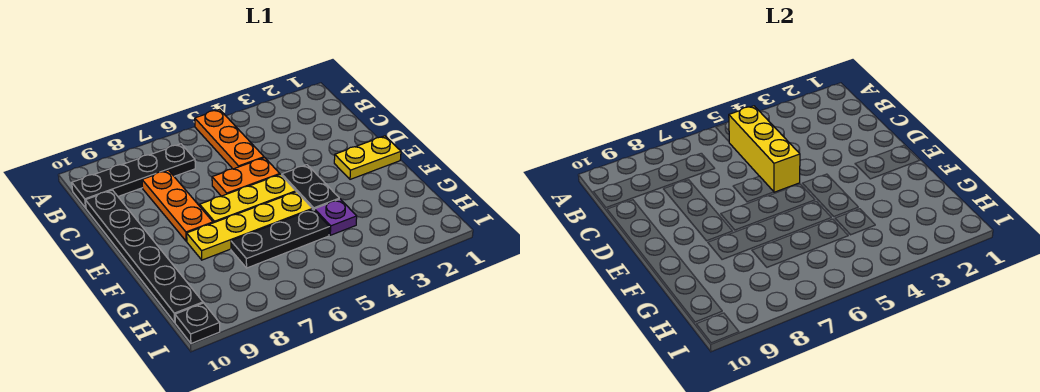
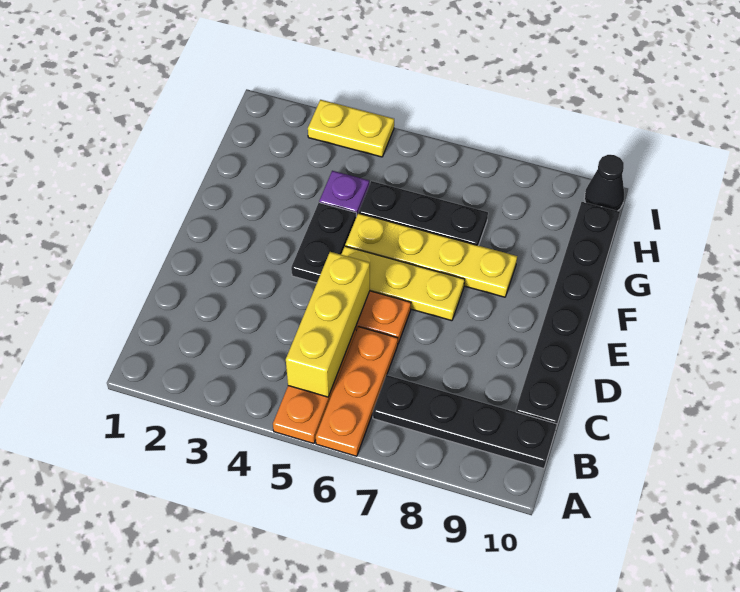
orange plate C8:E8 level 1 -> orange plate A6:C6 level 1
yellow plate E1:E2 level 1 -> yellow plate I3:I4 level 1
black plate I10 level 1 -> black cone I10 level 1

